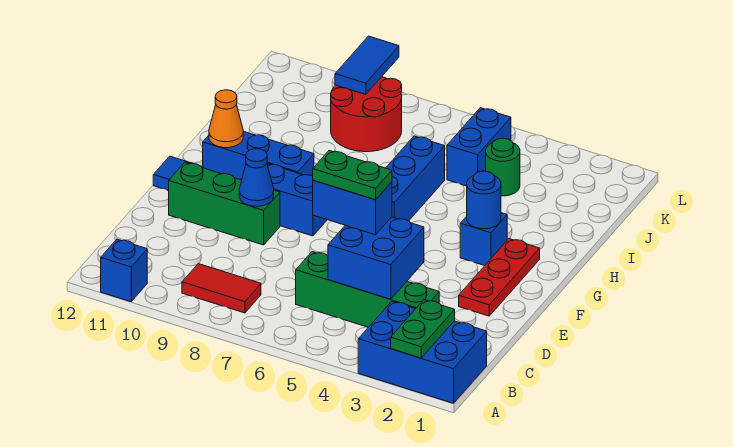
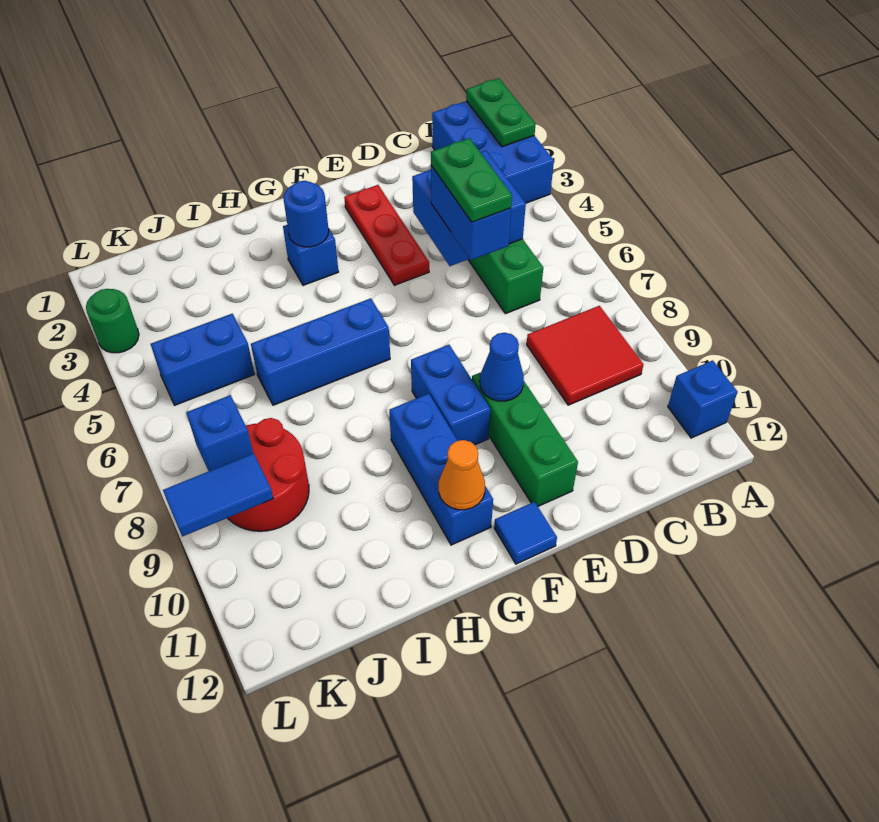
green plate A2:B2 level 2 -> green plate A1:A2 level 2
red tile B8:B9 level 1 -> red tile B8:C9 level 1
red plate E2:G2 level 1 -> red plate E2:E4 level 1
green round brick J4 level 1 -> green round brick L3 level 1
none -> blue brick K8 level 2

